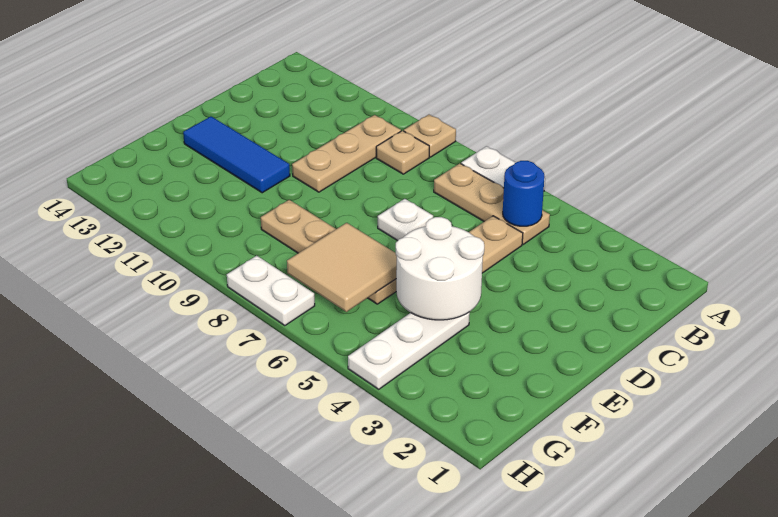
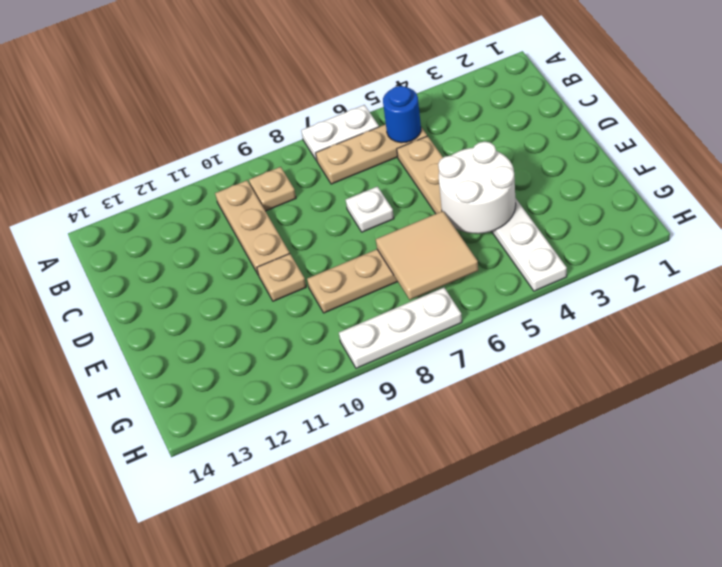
tan plate A9 level 1 -> tan plate E10 level 1
blue tile E11:E13 level 1 -> none
white plate H7:H8 level 1 -> white plate H7:H9 level 1

